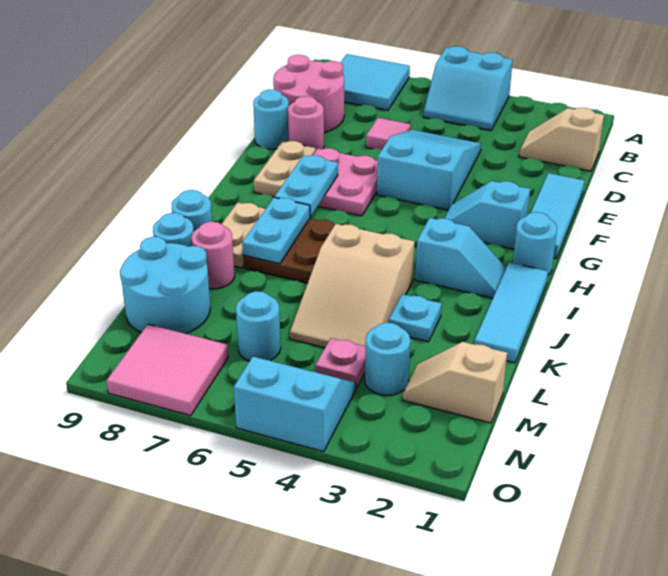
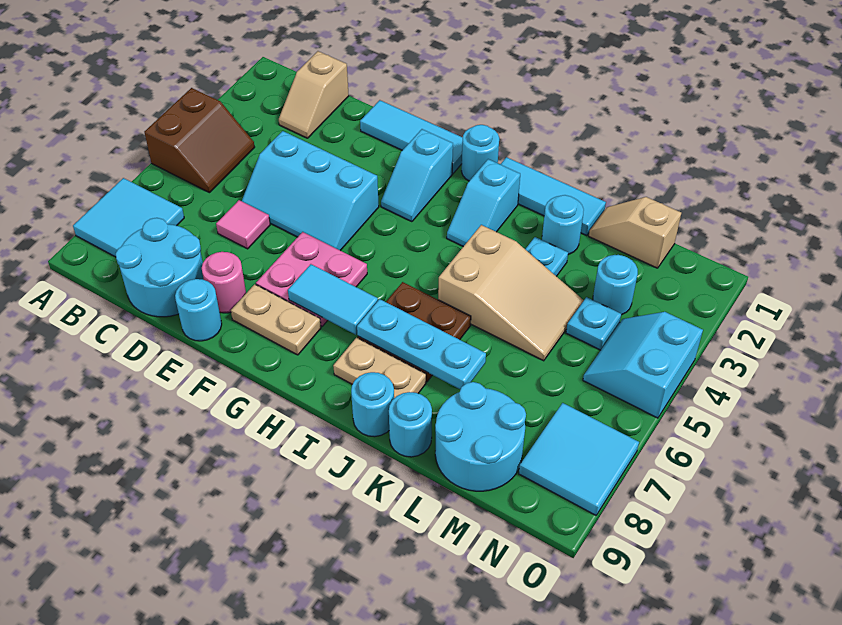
cyan slope A4:B5 level 1 top A -> brown slope A4:B5 level 1 top A
pink round brick C8:D9 level 1 -> cyan round brick C8:D9 level 1
cyan slope D4:F5 level 1 top F -> cyan slope D4:F5 level 1 top 4
cyan plate G7:H7 level 2 -> cyan tile G7:H7 level 2
cyan slope I2:I3 level 1 top 3 -> cyan slope I2:I3 level 1 top 2
cyan plate I7:J7 level 2 -> cyan plate I7:K7 level 2
pink round brick K8 level 1 -> none
tan slope M1:M2 level 1 top 1 -> tan slope L1:M1 level 1 top M
pink plate M4 level 1 -> cyan plate M4 level 1
cyan round brick M6 level 1 -> cyan round brick K2 level 1
pink tile N7:O8 level 1 -> cyan tile N7:O8 level 1

